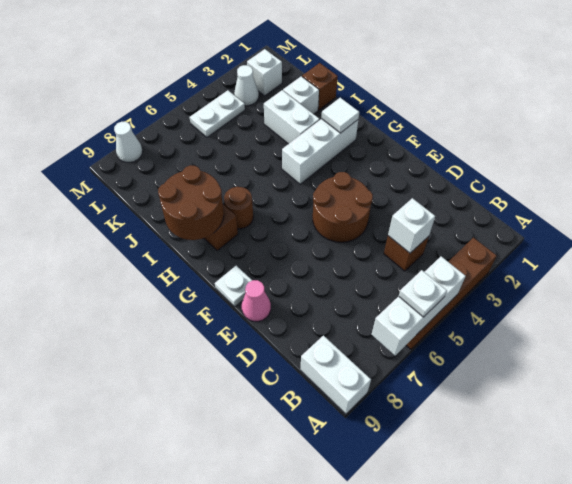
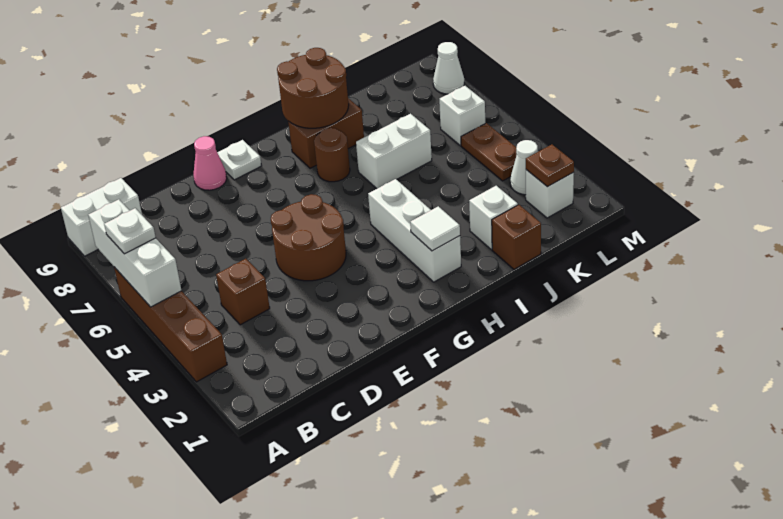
white brick C4 level 2 -> white brick L6 level 1
white brick I3:J3 level 1 -> white brick I6:J6 level 1
none -> brown plate L2 level 2
white plate L4:L5 level 1 -> brown plate L4:L5 level 1

